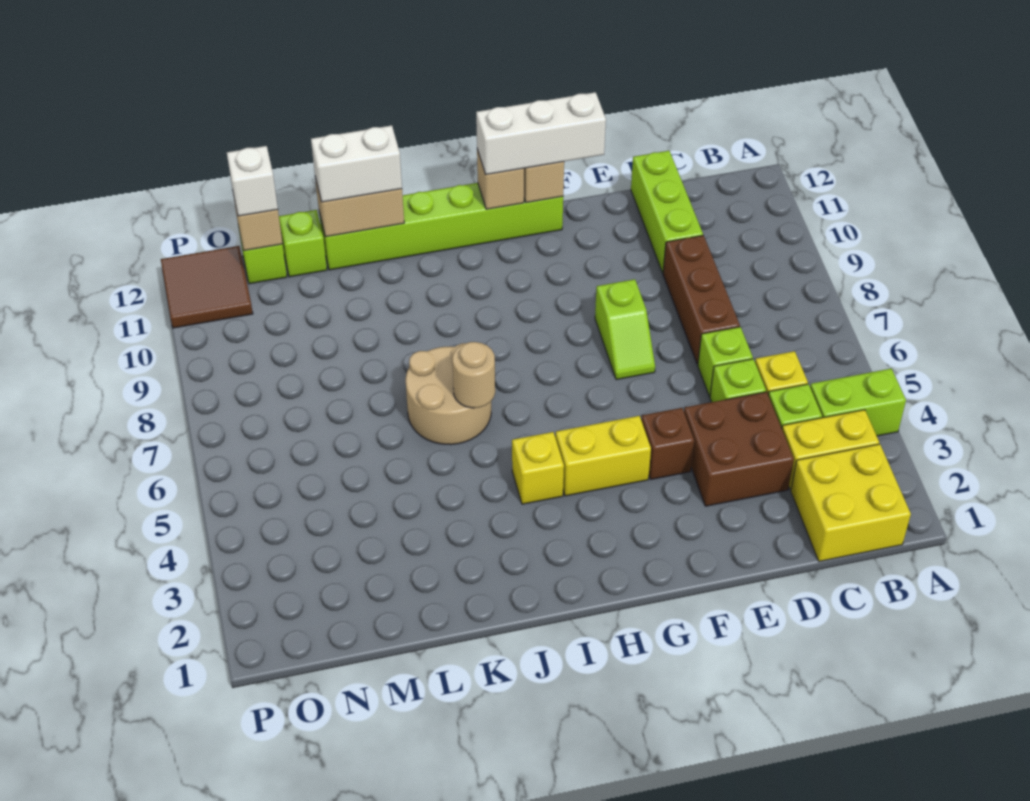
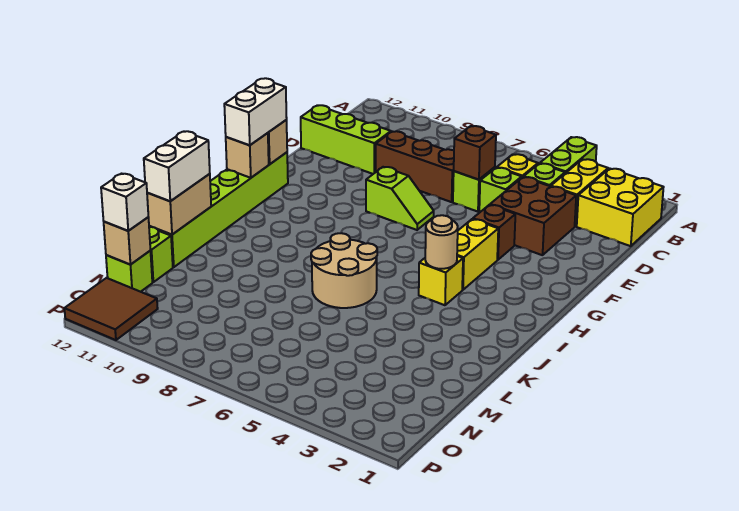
none -> brown brick D6 level 2
white brick F12:H12 level 3 -> white brick G12:H12 level 3
tan round brick J6 level 2 -> tan round brick I4 level 2

